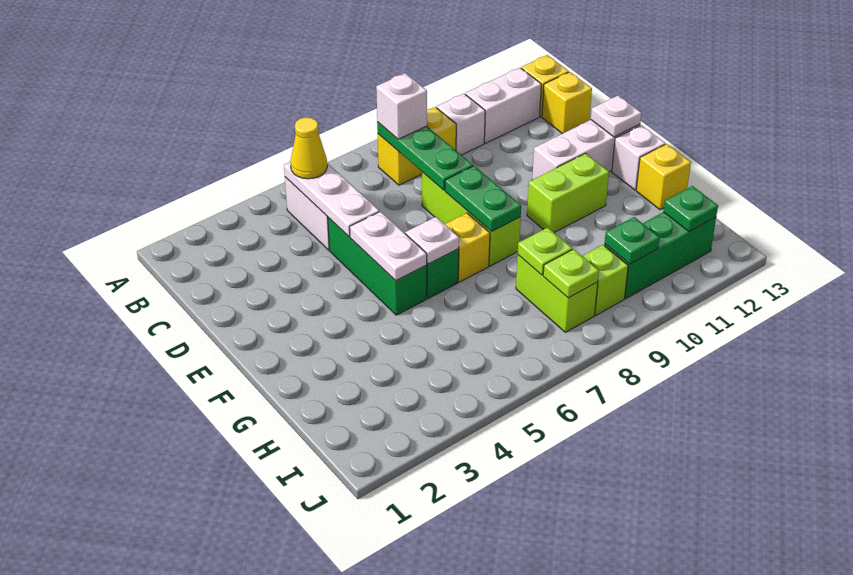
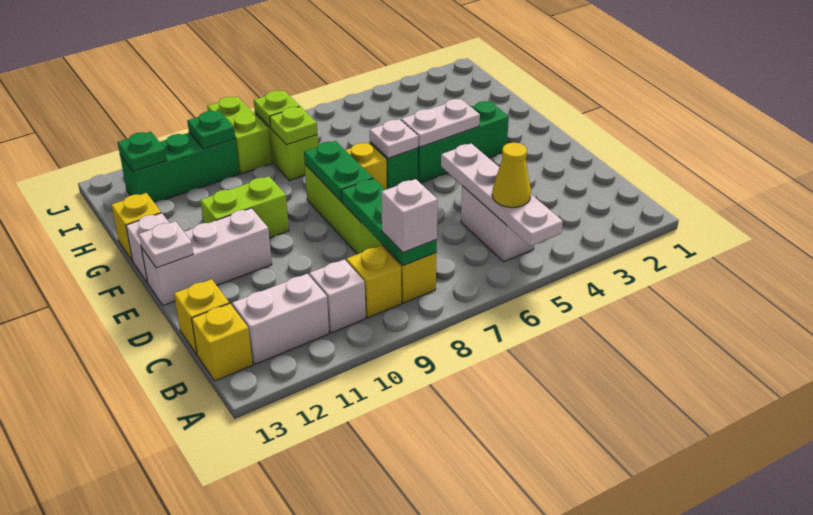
white plate B5:D5 level 2 -> white plate A5:D5 level 2
green brick D5:F5 level 1 -> green brick F3:F5 level 1
white plate E5:F5 level 2 -> white plate F4:F5 level 2
lime brick I9 level 1 -> lime brick I9:J9 level 1

